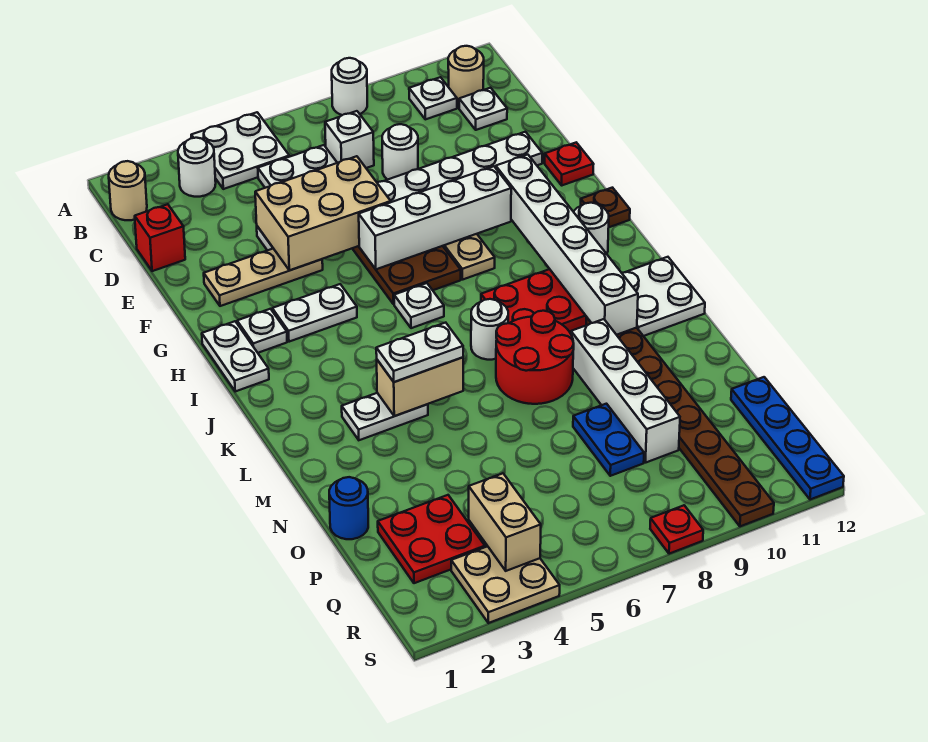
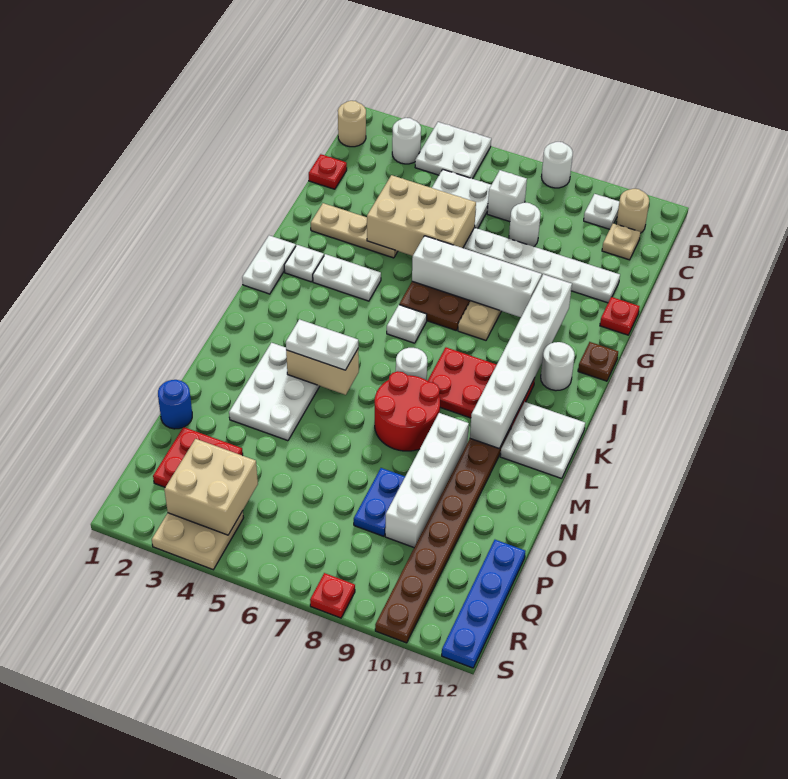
white plate C11 level 1 -> tan plate C11 level 1
red brick D1 level 1 -> red plate D1 level 1
white plate L3:L4 level 1 -> white plate L3:N4 level 1
tan brick Q4:R4 level 2 -> tan brick Q3:R4 level 2

